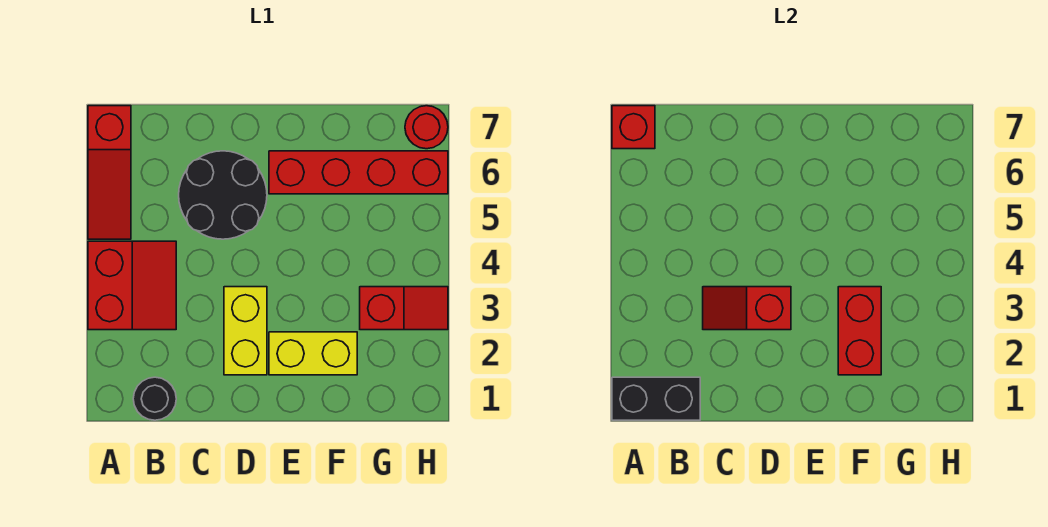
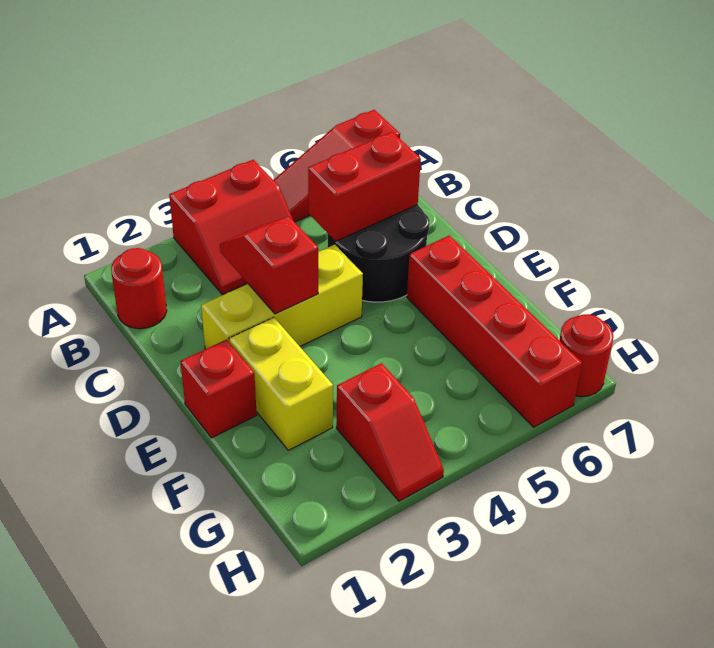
black brick A1:B1 level 2 -> none
red brick A7 level 2 -> red brick E1 level 1
black round brick B1 level 1 -> red round brick B1 level 1
yellow brick D2:D3 level 1 -> yellow brick D2:D4 level 1
red brick F2:F3 level 2 -> red brick C5:C6 level 2

